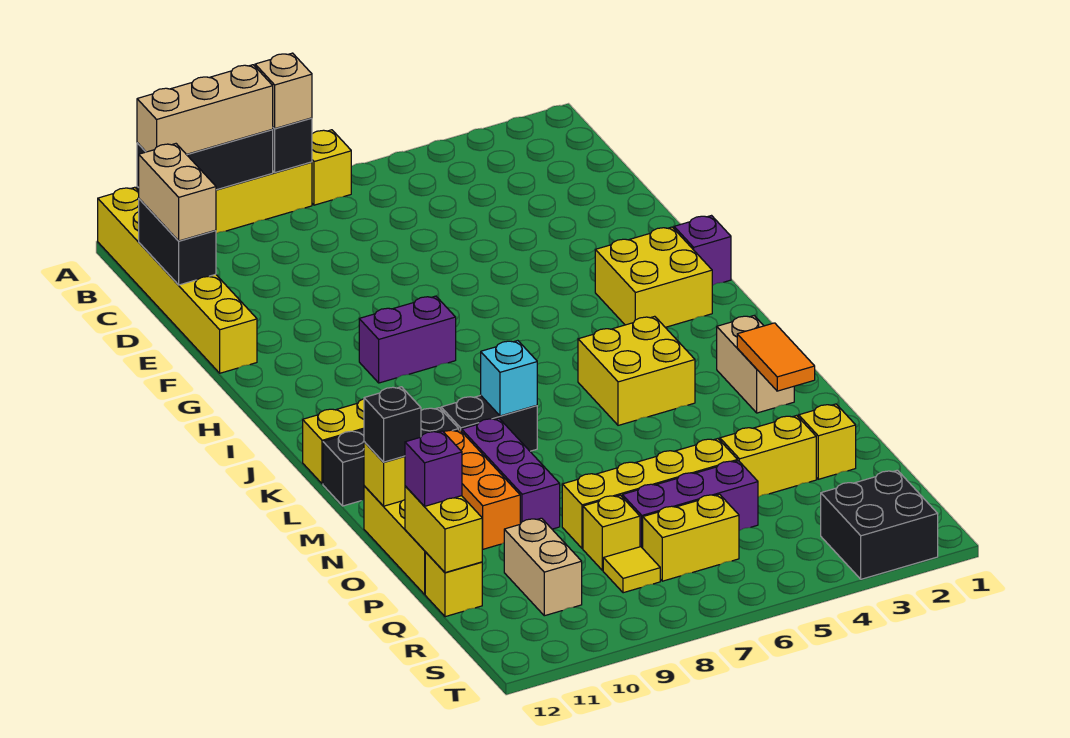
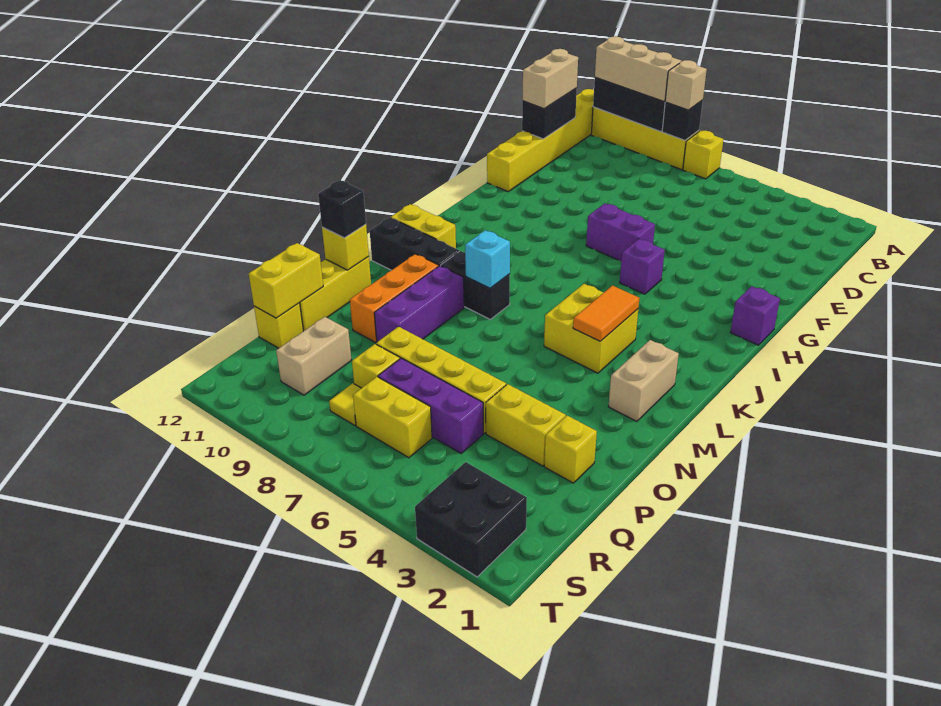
yellow brick H2:I3 level 1 -> none
purple brick H8:H9 level 1 -> purple brick G6:G7 level 1
orange tile M2:N2 level 2 -> orange tile K4:L4 level 2
purple brick P12 level 3 -> purple brick H5 level 1

